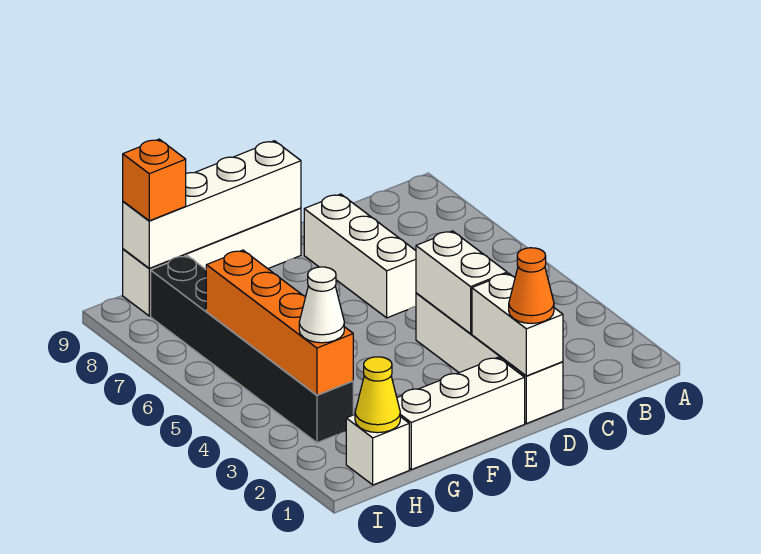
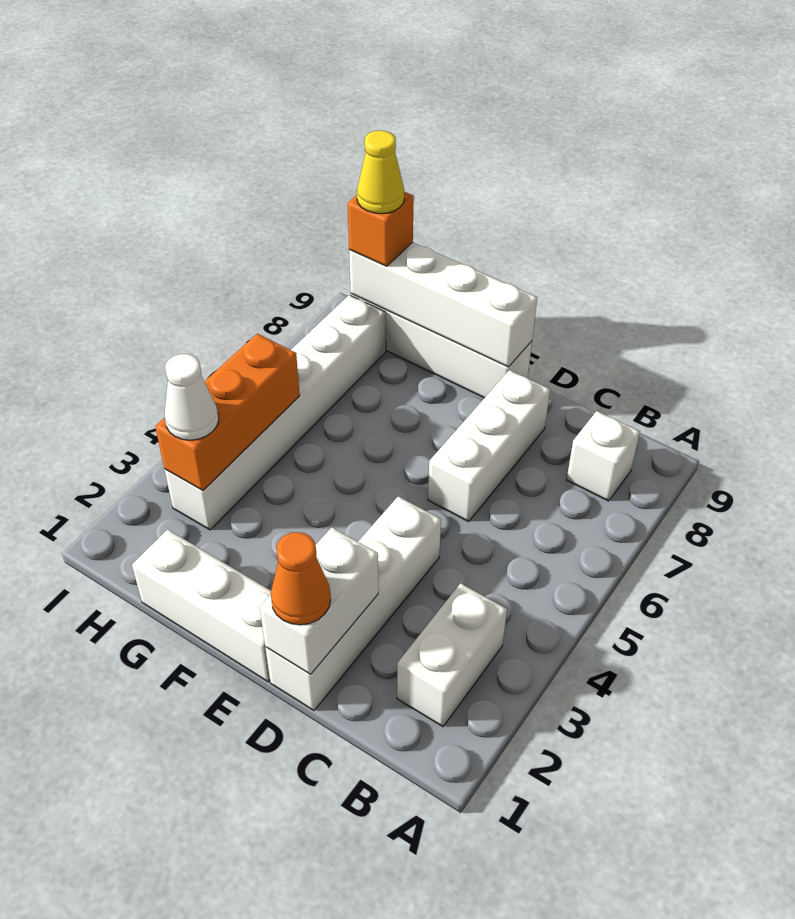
white brick D3:D4 level 2 -> white brick B2:B3 level 1
white brick H1 level 1 -> white brick B8 level 1
yellow cone H1 level 2 -> yellow cone H9 level 4
black brick H3:H8 level 1 -> white brick H3:H8 level 1
orange brick H3:H6 level 2 -> orange brick H3:H5 level 2

